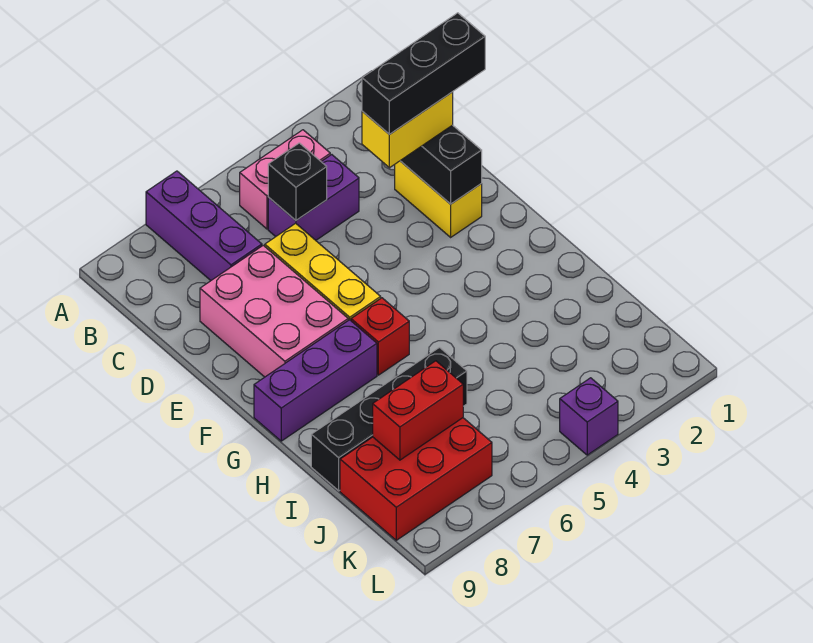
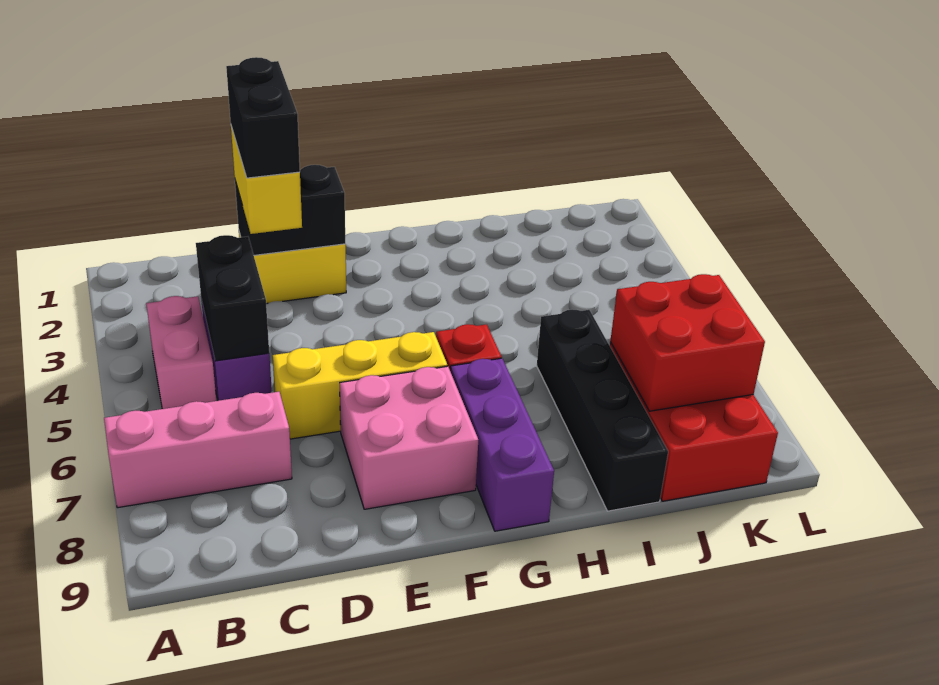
purple brick A7:C7 level 1 -> pink brick A7:C7 level 1
black brick C5 level 2 -> black brick C4:C5 level 2
black brick D1:D3 level 4 -> black brick D2:D3 level 4
pink brick D7:F8 level 1 -> pink brick E7:F8 level 1
red brick J7:J8 level 2 -> red brick J7:K8 level 2
purple brick L4 level 1 -> none

